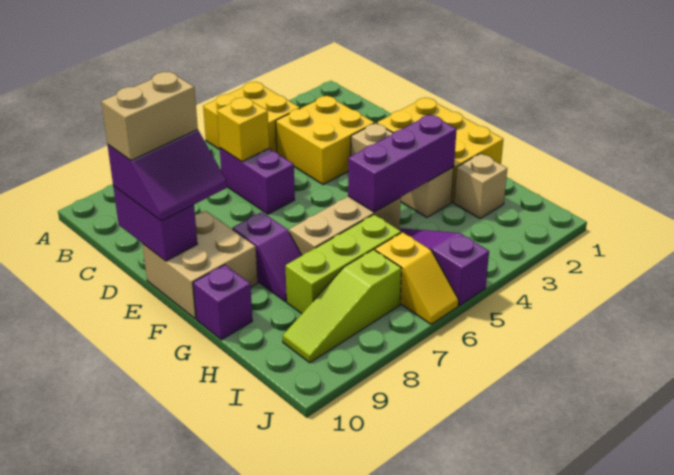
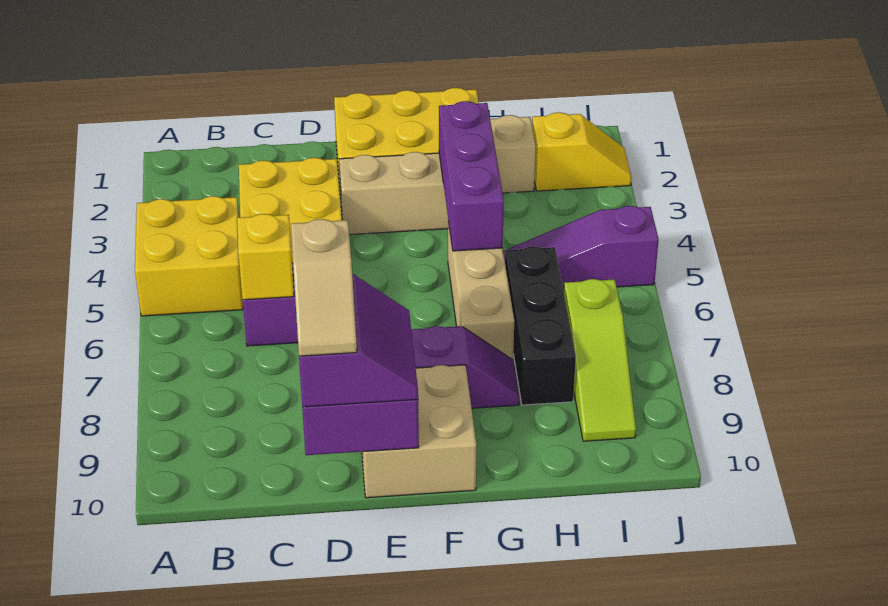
tan brick D9:D10 level 4 -> tan slope D9:D10 level 4 top 9
purple brick G10 level 1 -> none
lime brick H6:H8 level 1 -> black brick H6:H8 level 1
yellow slope I6:J6 level 1 top I -> yellow slope I2:J2 level 1 top I

